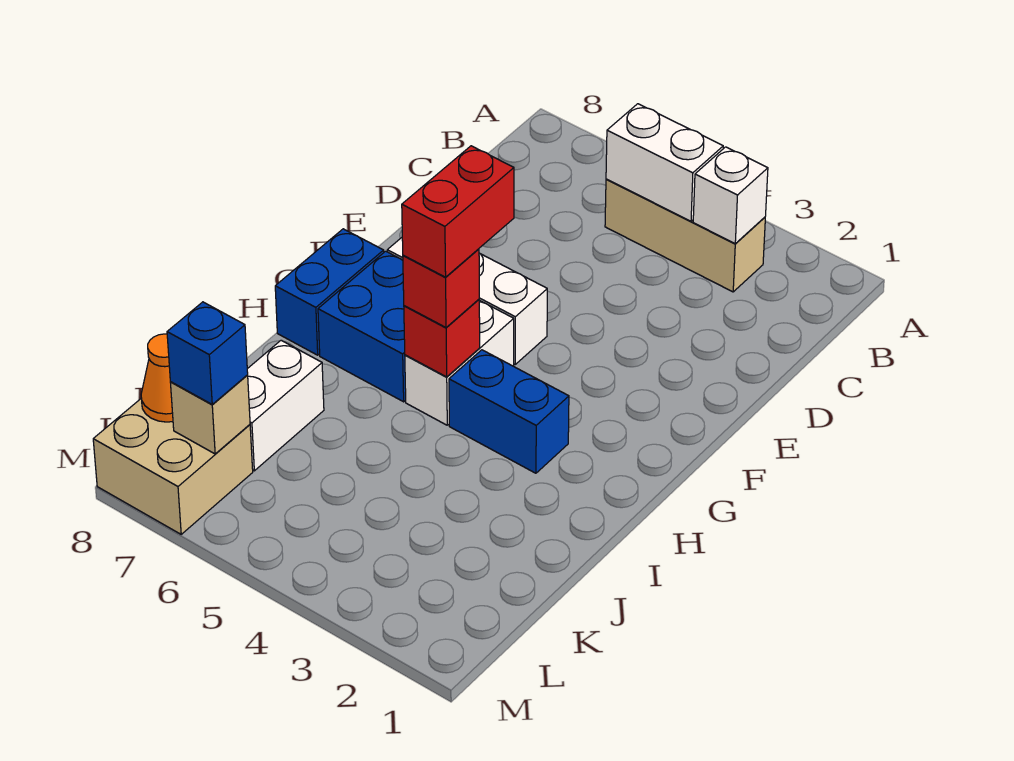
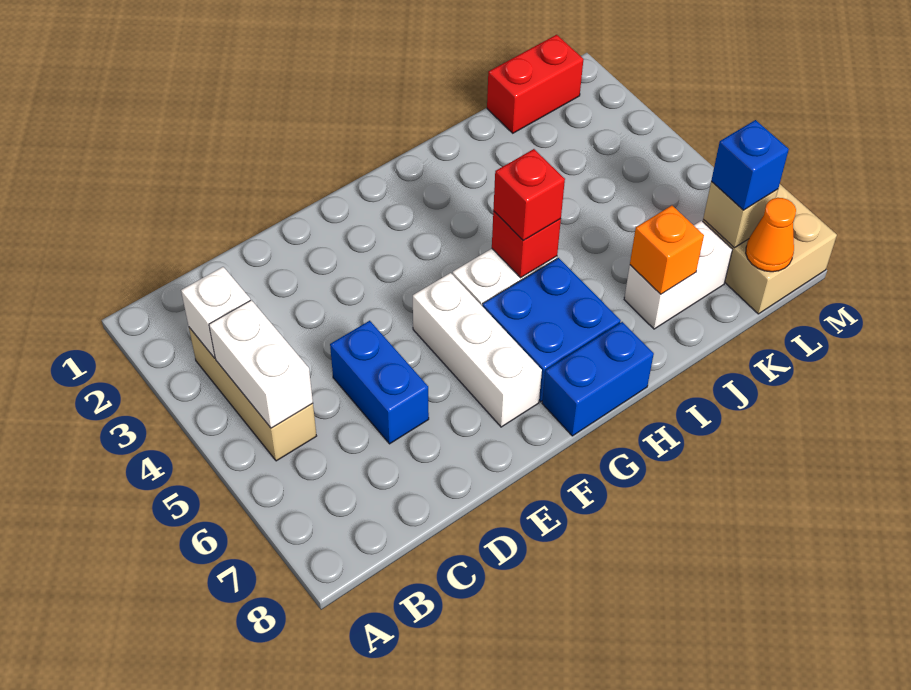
red brick G5:H5 level 4 -> red brick K1:L1 level 1
blue brick H3:H4 level 1 -> blue brick D5:D6 level 1
none -> orange brick J7 level 2

